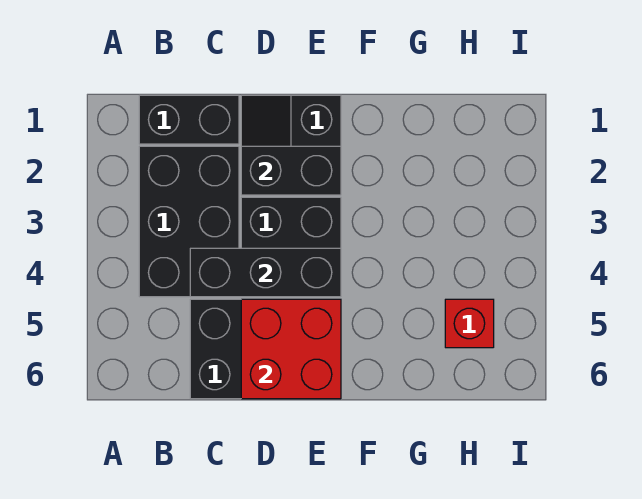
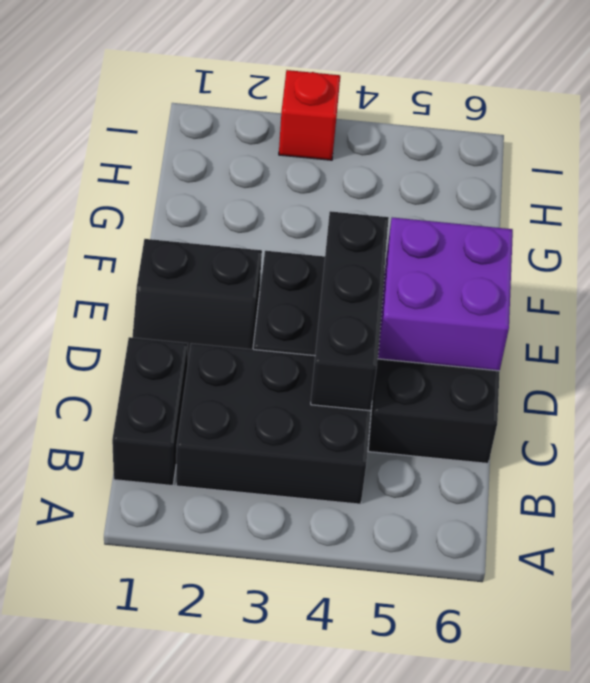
black brick D2:E2 level 2 -> none
red brick D5:E6 level 2 -> purple brick D5:E6 level 2
red brick H5 level 1 -> red brick I3 level 1

